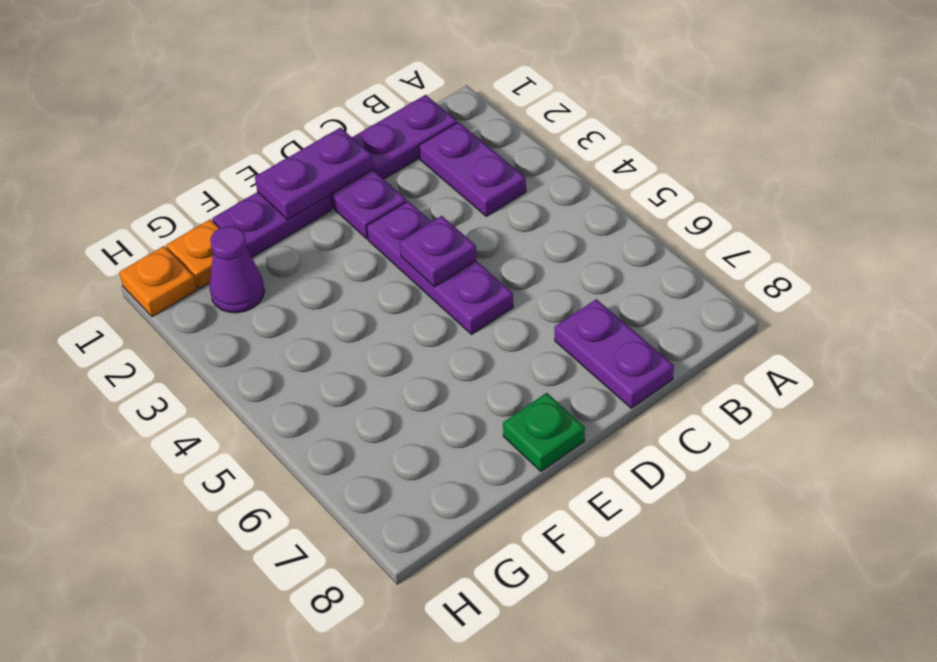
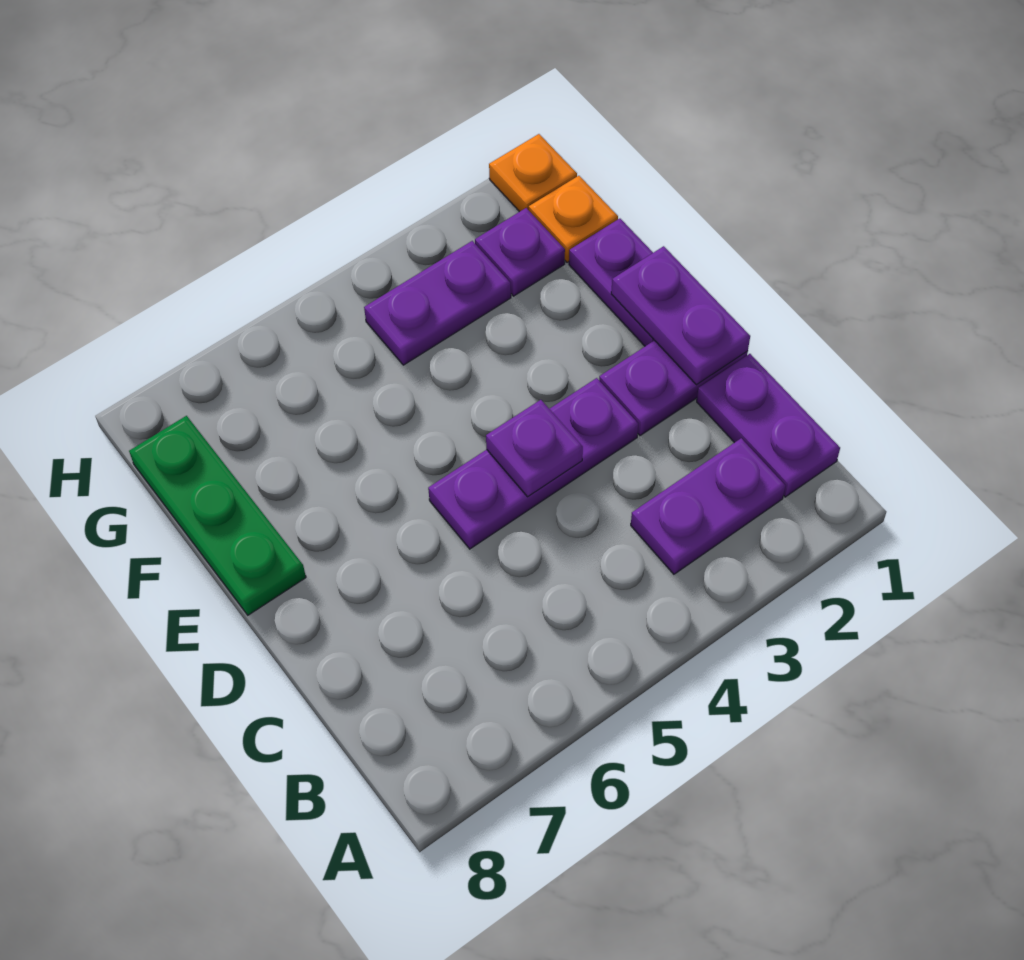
purple plate C7:C8 level 1 -> purple plate G3:G4 level 1
green plate E8 level 1 -> green plate E8:G8 level 1
purple cone G2 level 1 -> purple plate G2 level 1

